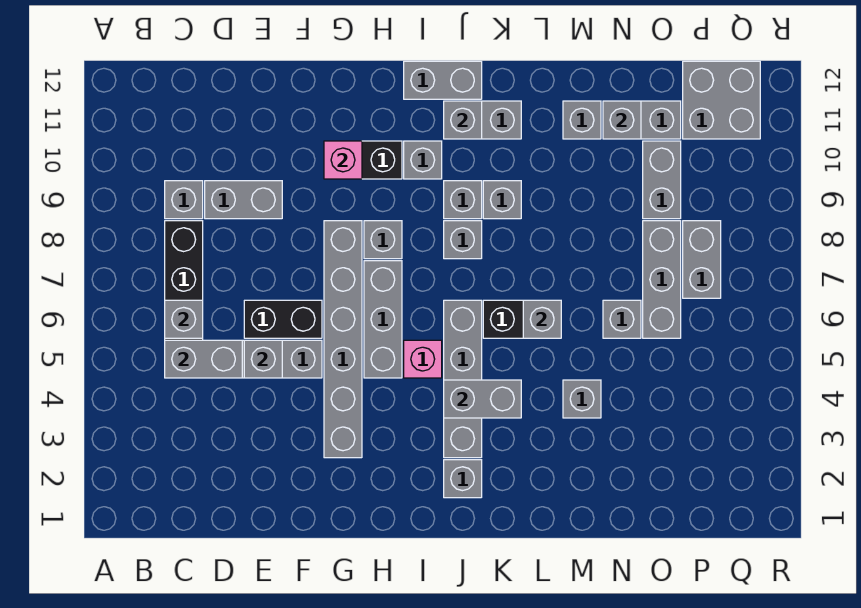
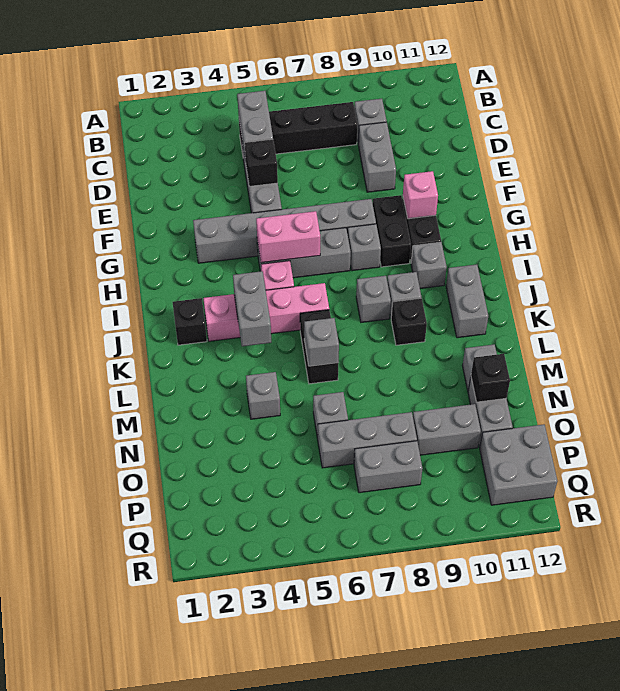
grey brick C6 level 2 -> none
grey brick E5 level 2 -> black brick E5 level 2
black brick E6:F6 level 1 -> black brick G9:H9 level 1
none -> pink brick H5:H6 level 2
grey brick I12:J12 level 1 -> none
grey brick J2 level 1 -> black brick J2 level 1
grey brick J3:J6 level 1 -> pink brick J3:J6 level 1
grey brick J11 level 2 -> none
grey brick K9 level 1 -> black brick K9 level 1
grey brick N11 level 2 -> black brick N11 level 2

